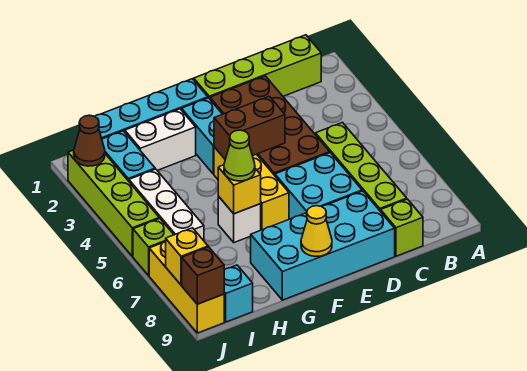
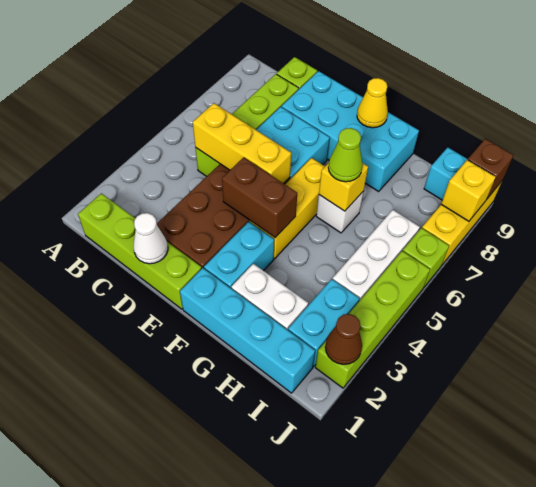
none -> yellow brick C5:E5 level 2
none -> white cone D1 level 2

